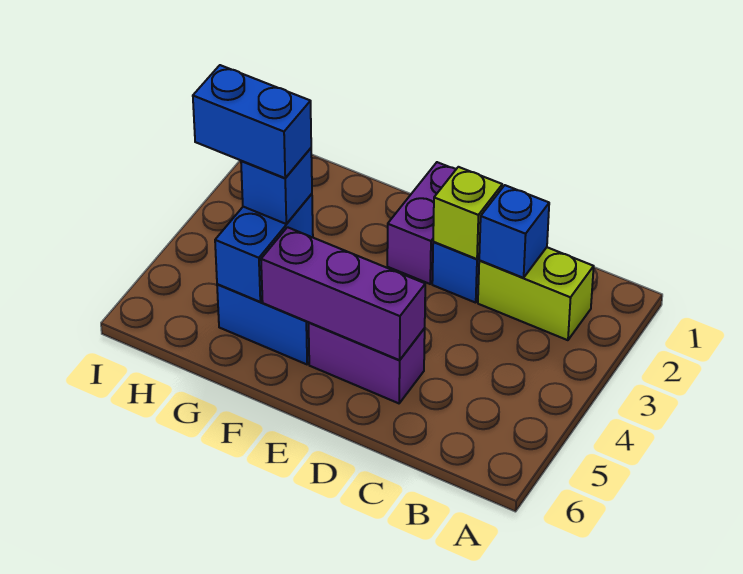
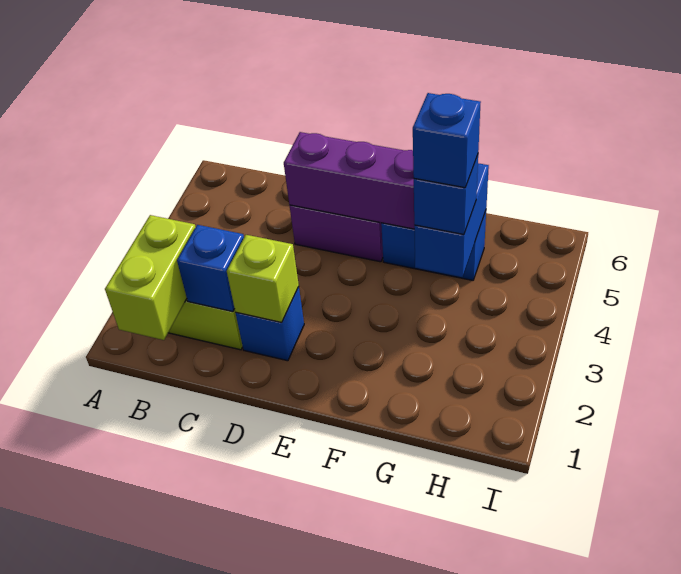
none -> lime brick B1:B2 level 2
purple brick E1:E2 level 1 -> none
blue brick G4:H4 level 4 -> blue brick G4 level 4

